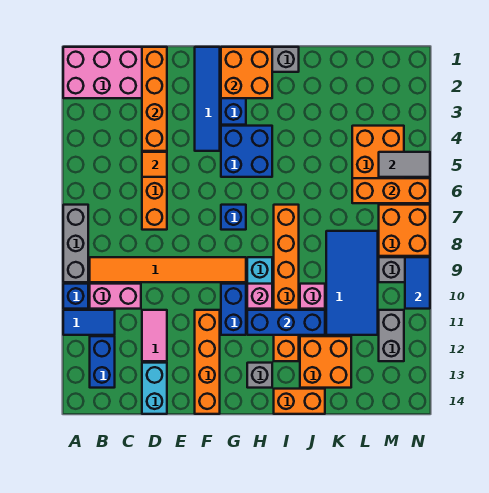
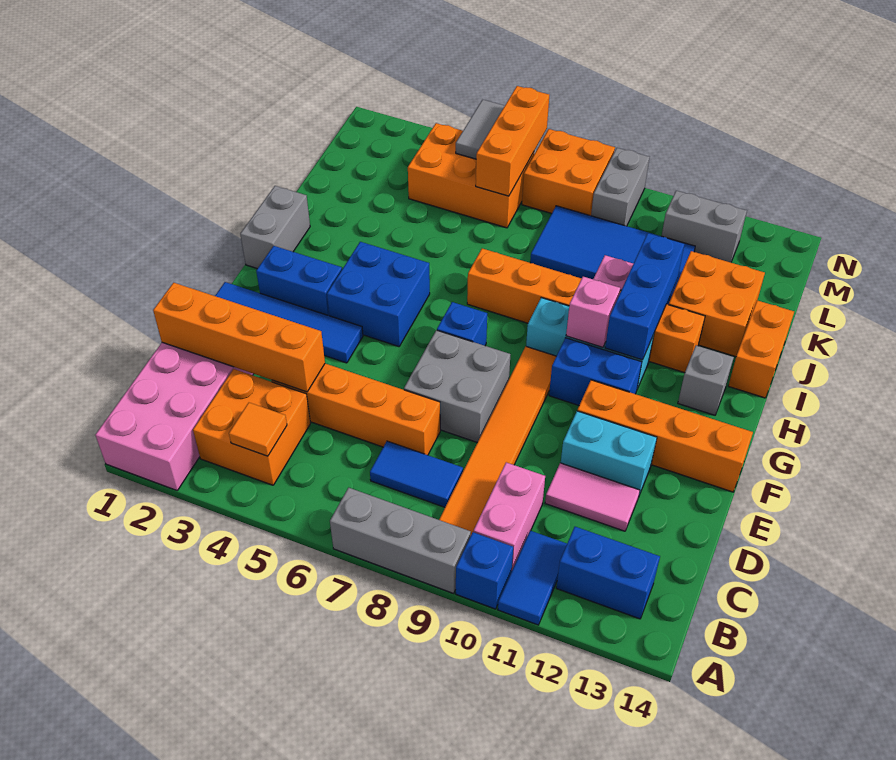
orange tile D5 level 2 -> orange tile B4 level 2
cyan brick D13:D14 level 1 -> cyan brick E11:E12 level 1
none -> grey brick E7:F8 level 1
orange brick G1:H2 level 2 -> orange brick B3:C4 level 1
blue tile N9:N10 level 2 -> blue tile C7:C8 level 1

